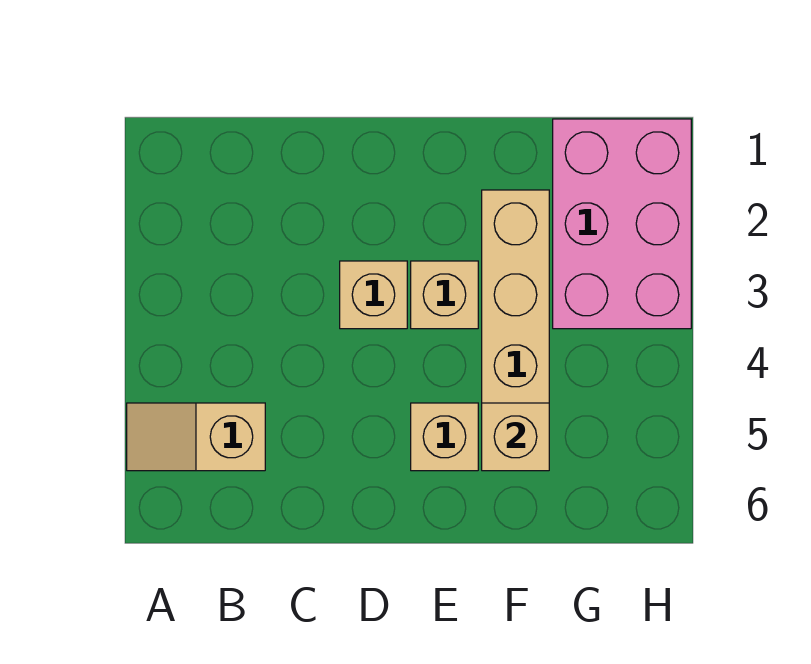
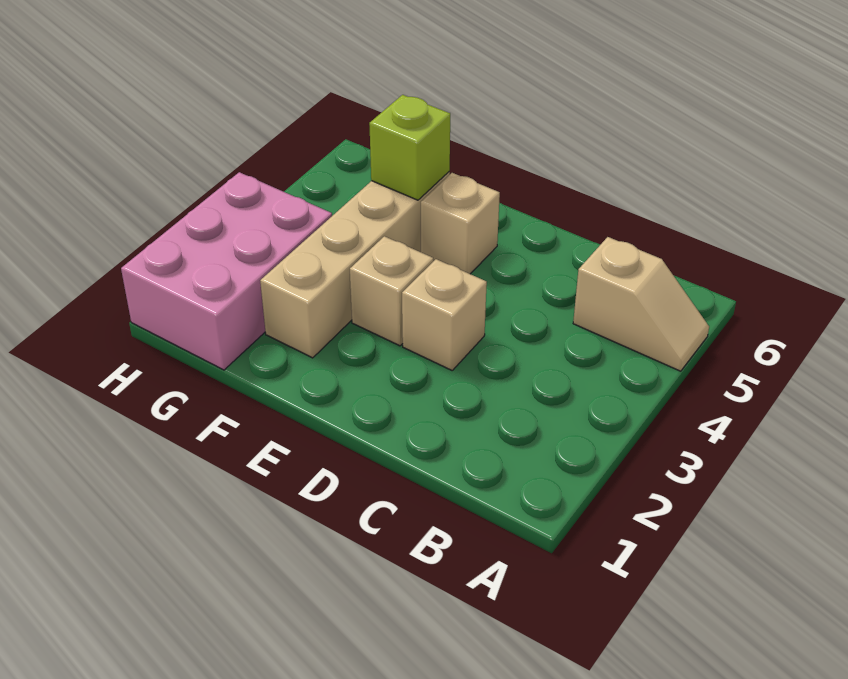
tan brick F5 level 2 -> lime brick F5 level 2

